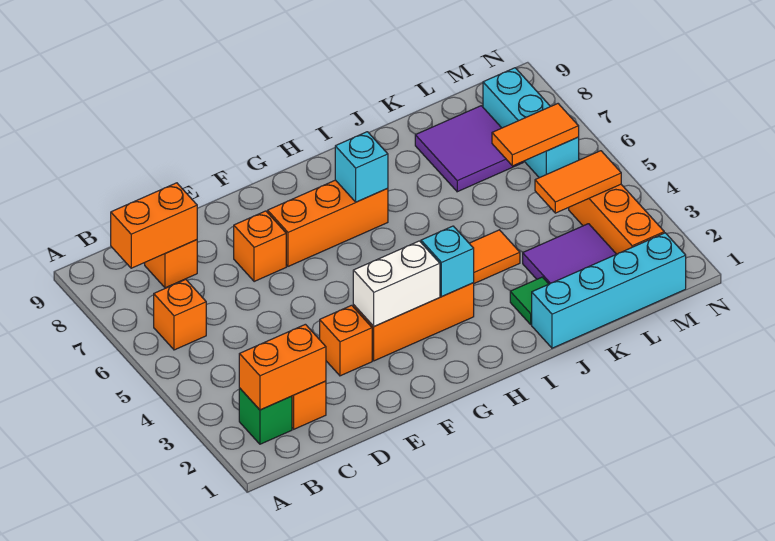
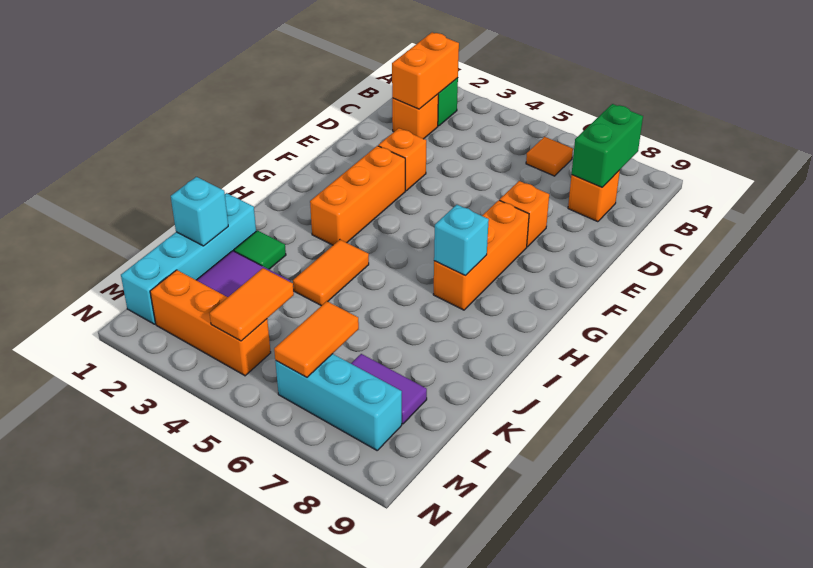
orange brick B6 level 1 -> orange tile B6 level 1
orange brick B8:C8 level 2 -> green brick B8:C8 level 2
white brick F3:G3 level 2 -> none
cyan brick H3 level 2 -> cyan brick K1 level 2
purple tile K7:L8 level 1 -> purple tile L7:L8 level 1

